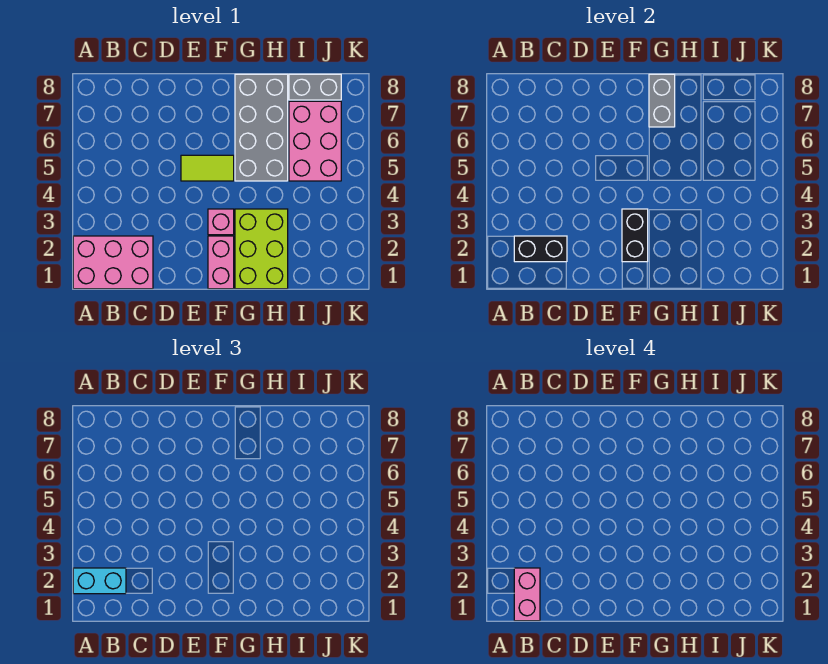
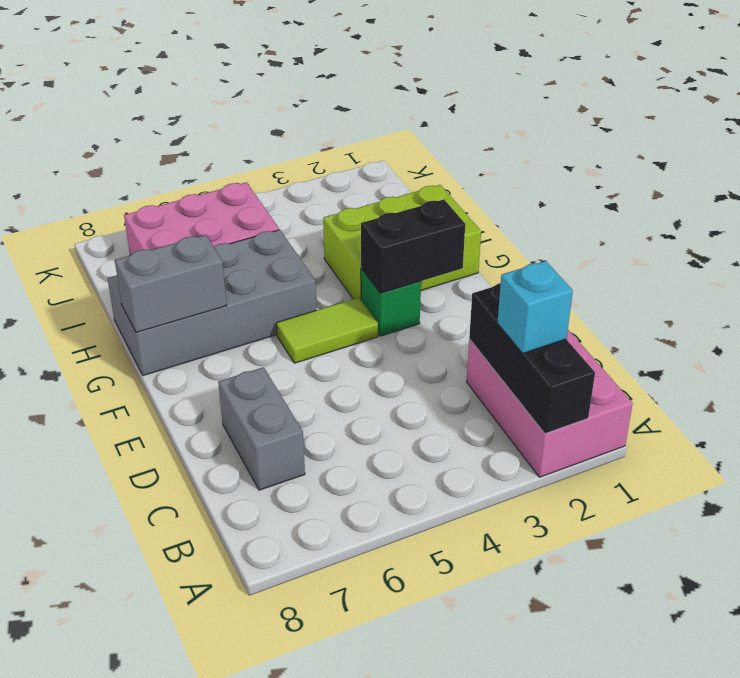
cyan brick A2:B2 level 3 -> cyan brick B2 level 3
pink brick B1:B2 level 4 -> none
black brick B2:C2 level 2 -> black brick A2:C2 level 2
lime tile E5:F5 level 1 -> lime tile F4:F5 level 1
pink brick F1:F2 level 1 -> none
pink brick F3 level 1 -> green brick F3 level 1
grey brick I8:J8 level 1 -> grey brick C7:D7 level 1

